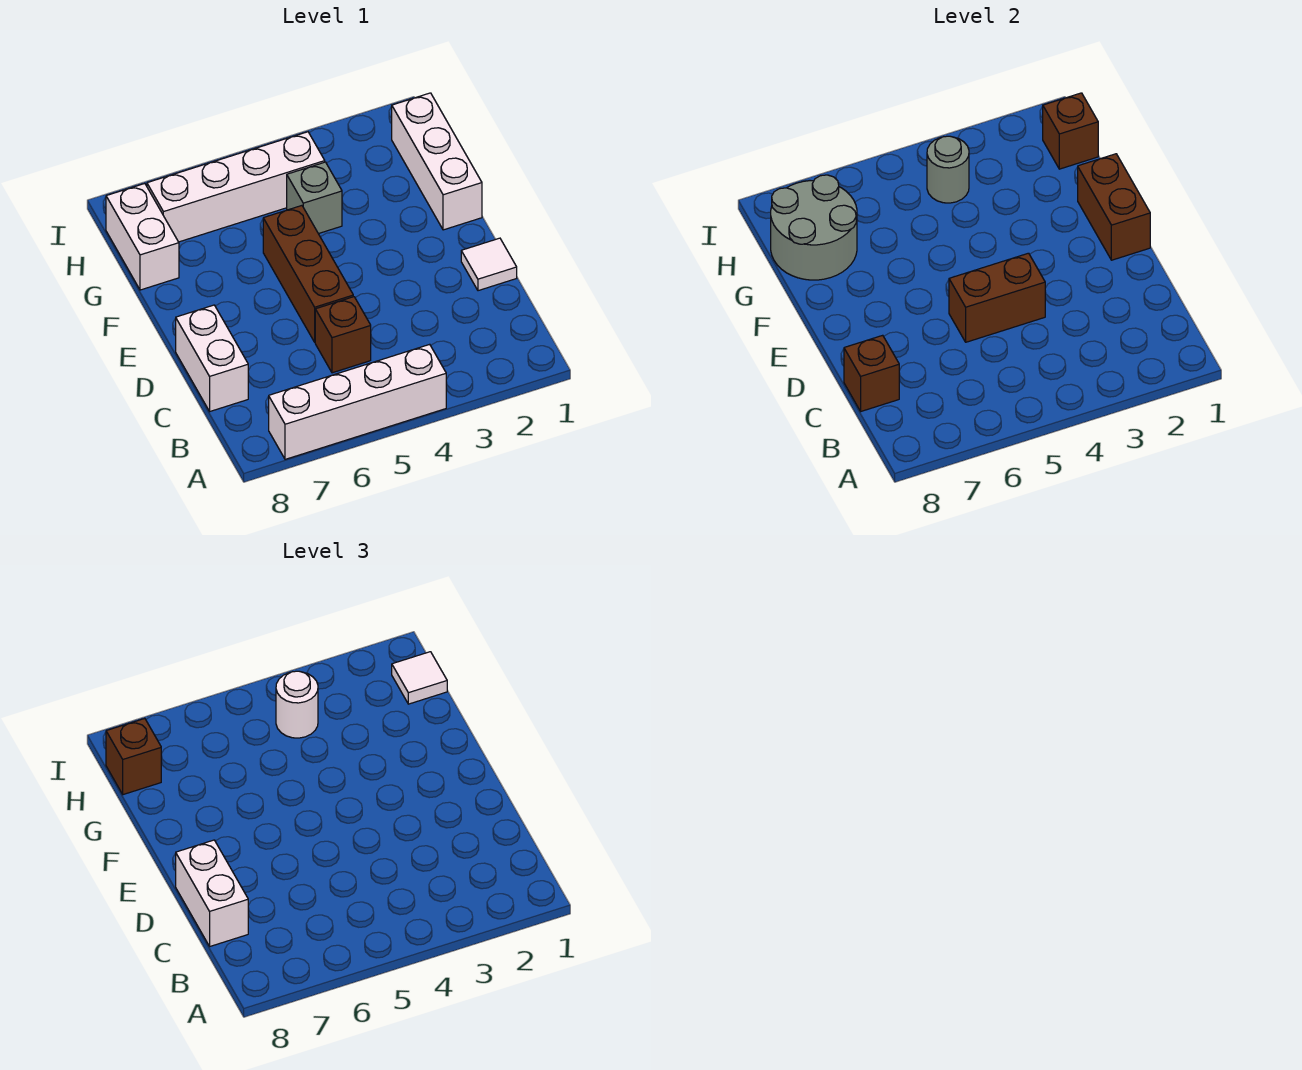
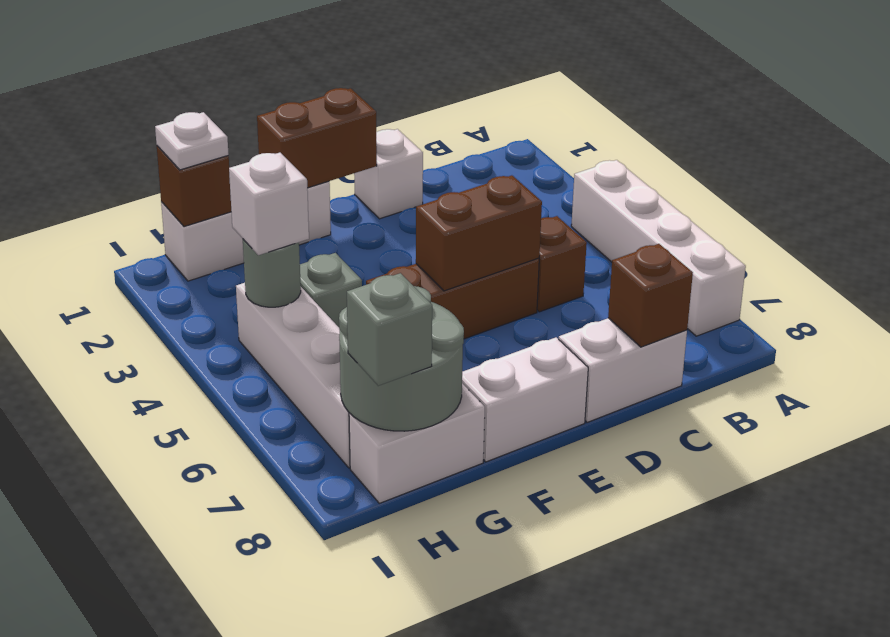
white brick C8:D8 level 3 -> white brick E8:F8 level 1
white tile D1 level 1 -> white brick D1 level 1
brown brick D4:D5 level 2 -> brown brick D5:E5 level 2
white tile H1 level 3 -> white plate H1 level 3
white round brick H4 level 3 -> white brick H4 level 3
brown brick H8 level 3 -> grey brick H8 level 3

